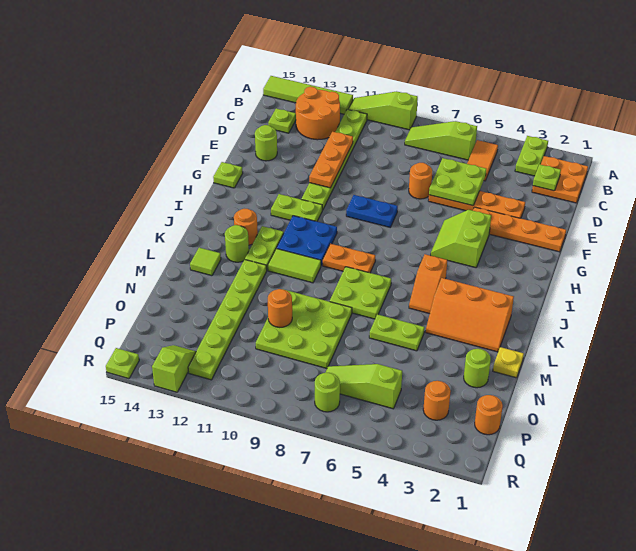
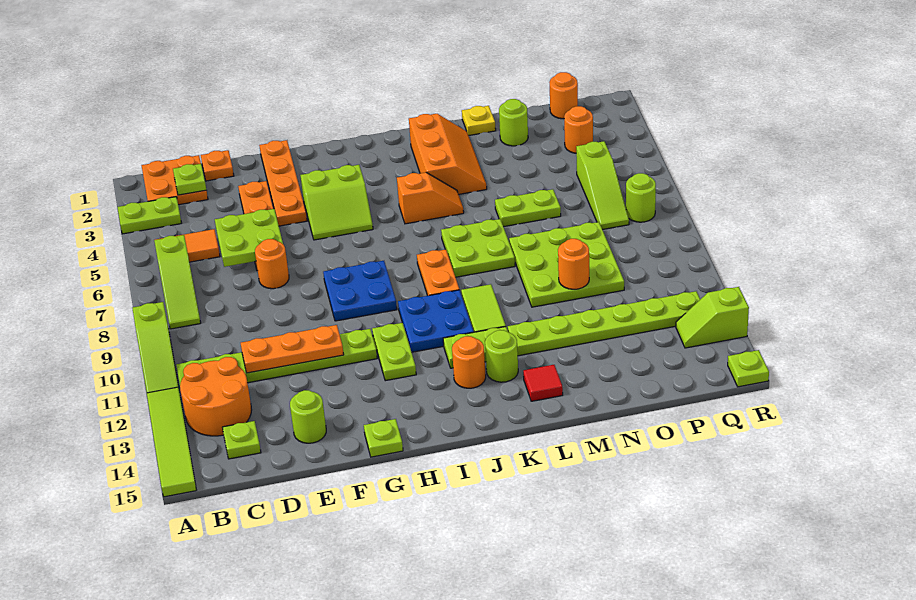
none -> orange plate D1 level 1
blue plate G8:G9 level 1 -> blue plate G8:H9 level 1
lime tile L14 level 1 -> red tile L14 level 1
lime plate M5:M6 level 1 -> lime plate M6:N6 level 1

